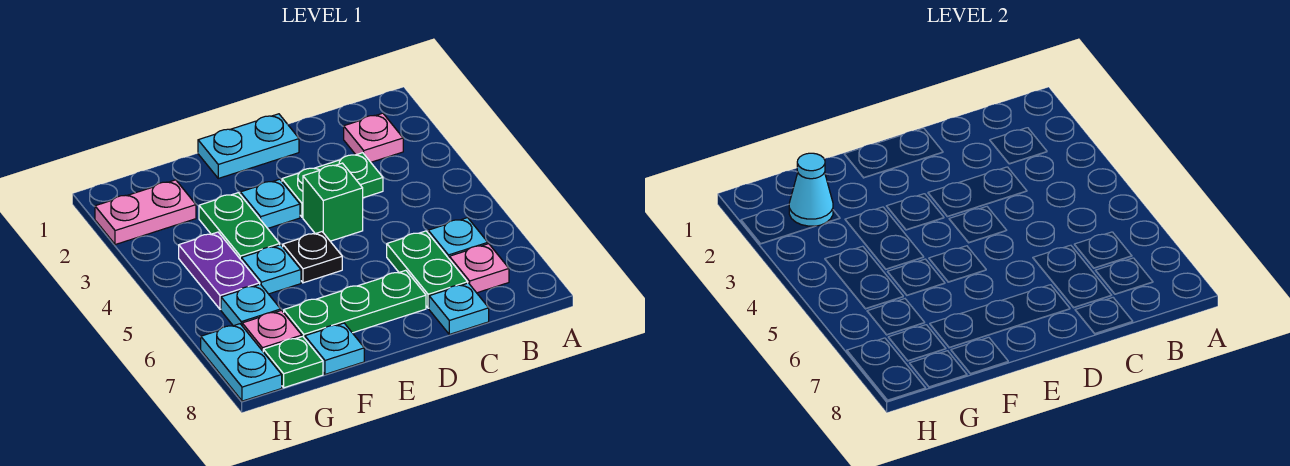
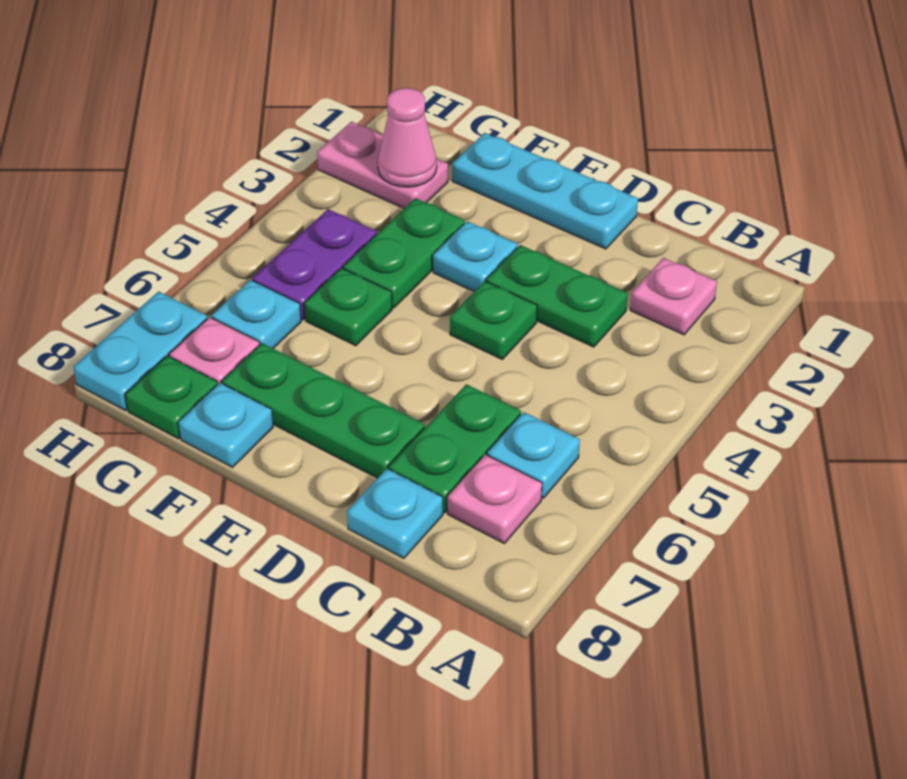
cyan plate D1:E1 level 1 -> cyan plate D1:F1 level 1
green brick D4 level 1 -> green plate D4 level 1
black plate E5 level 1 -> none
cyan plate F5 level 1 -> green plate F5 level 1
cyan cone G2 level 2 -> pink cone G2 level 2

